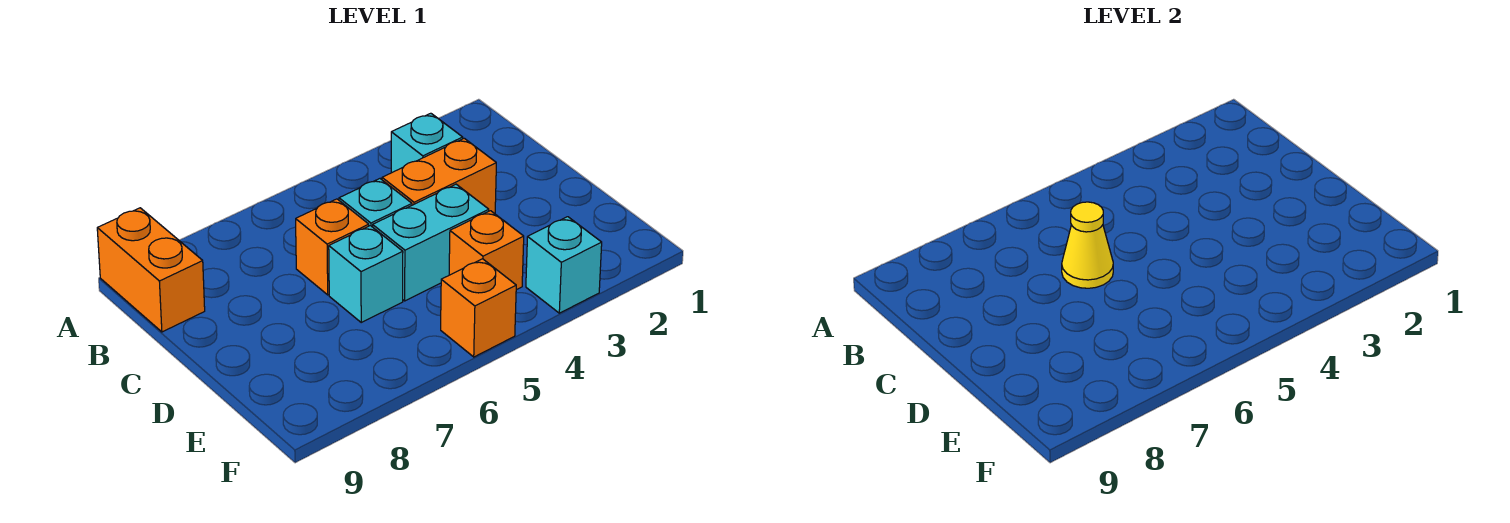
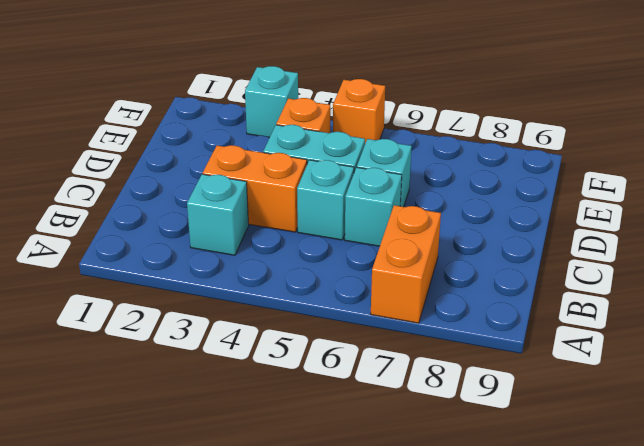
orange brick A9:B9 level 1 -> orange brick A7:B7 level 1
orange brick C6 level 1 -> cyan brick C6 level 1
yellow cone C6 level 2 -> none

